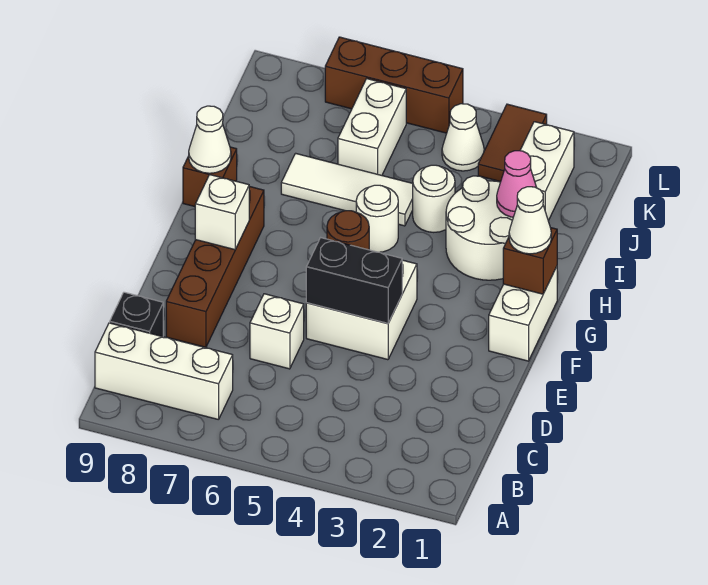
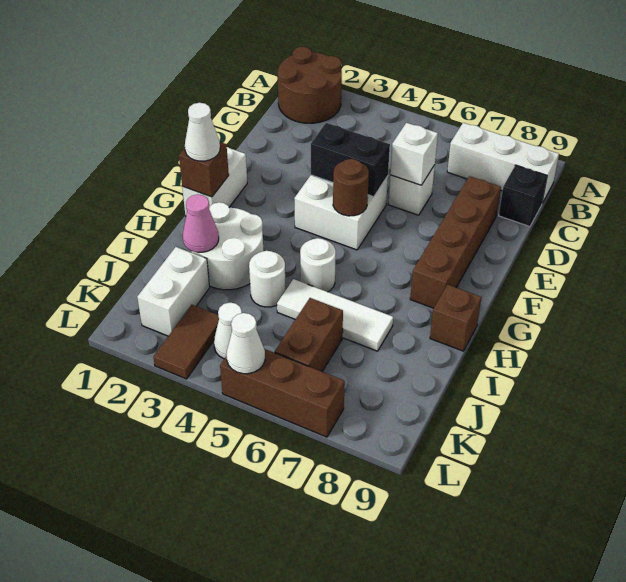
none -> brown round brick A1:B2 level 1
white brick F8 level 2 -> white brick D6 level 2
white cone H9 level 2 -> white cone L5 level 2
white brick J6:K6 level 1 -> brown brick J6:K6 level 1

